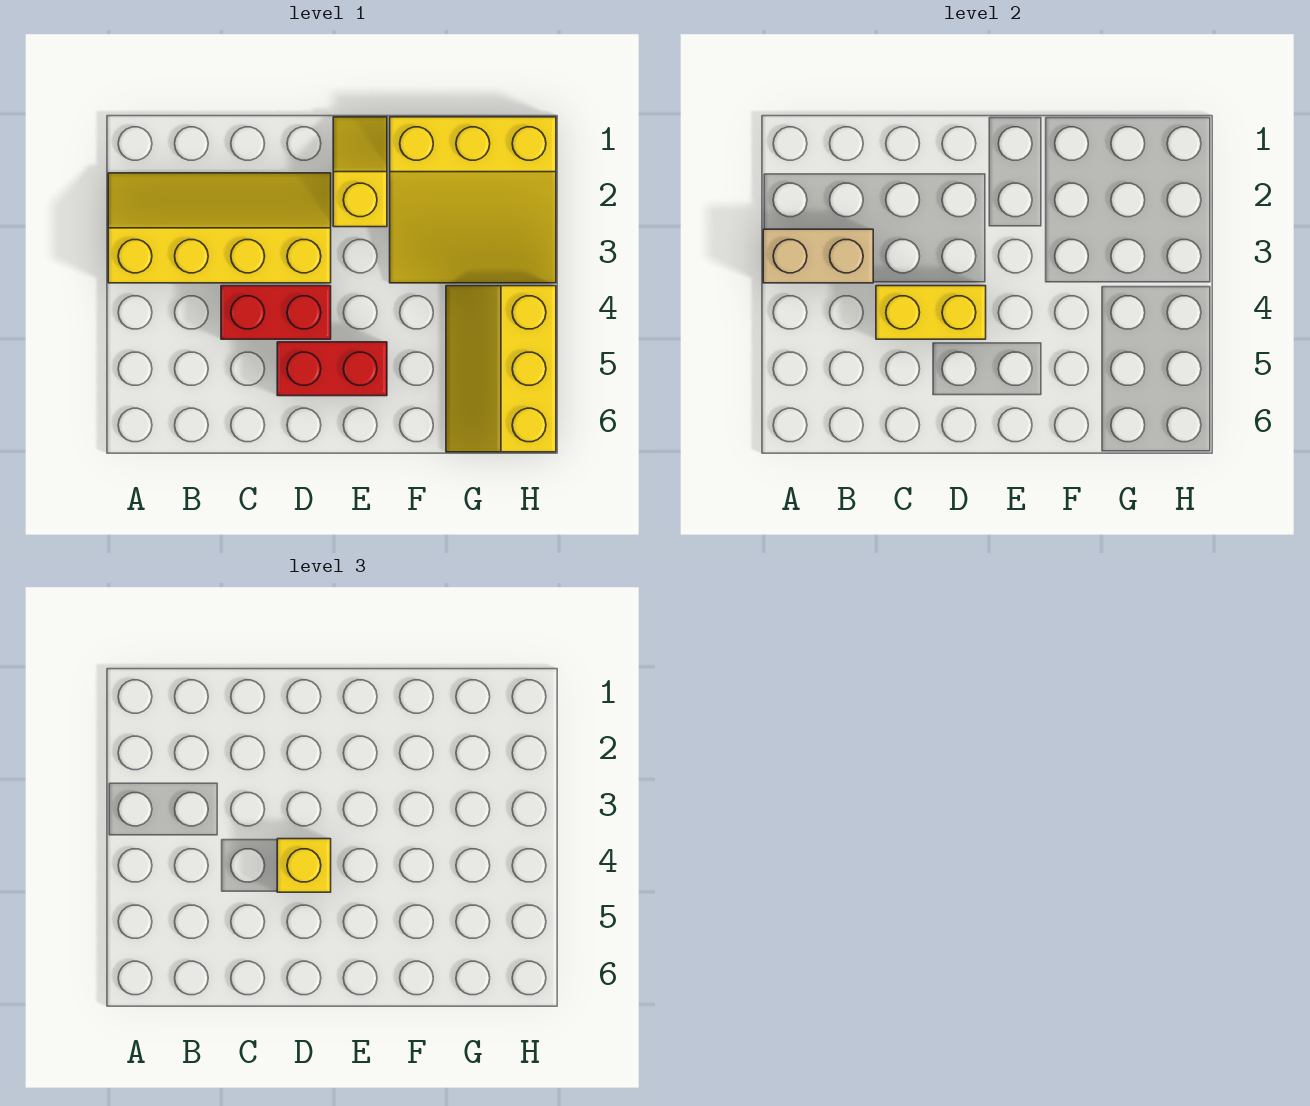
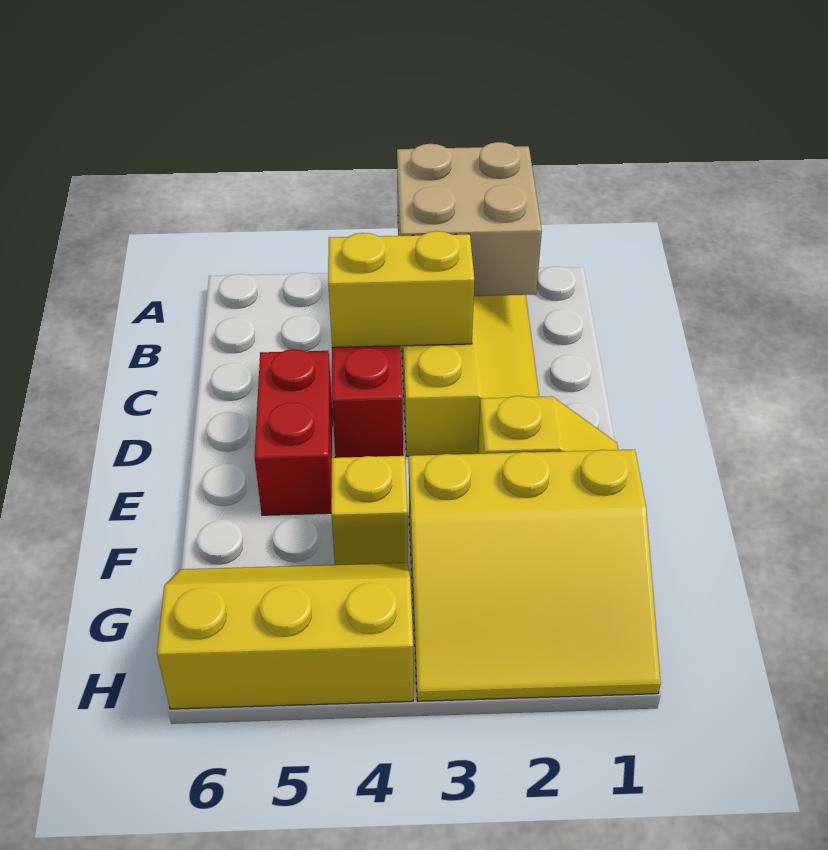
tan brick A3:B3 level 2 -> tan brick A2:B3 level 2
yellow brick C4:D4 level 2 -> yellow brick C3:C4 level 2
yellow brick D4 level 3 -> yellow brick F4 level 1
yellow slope F1:H3 level 1 top 1 -> yellow slope F1:H3 level 1 top F

